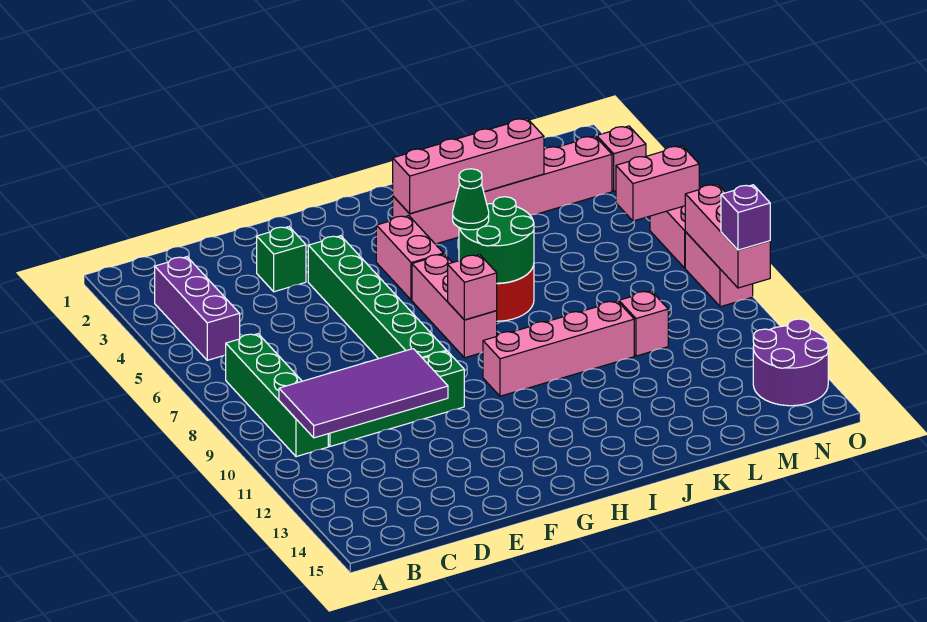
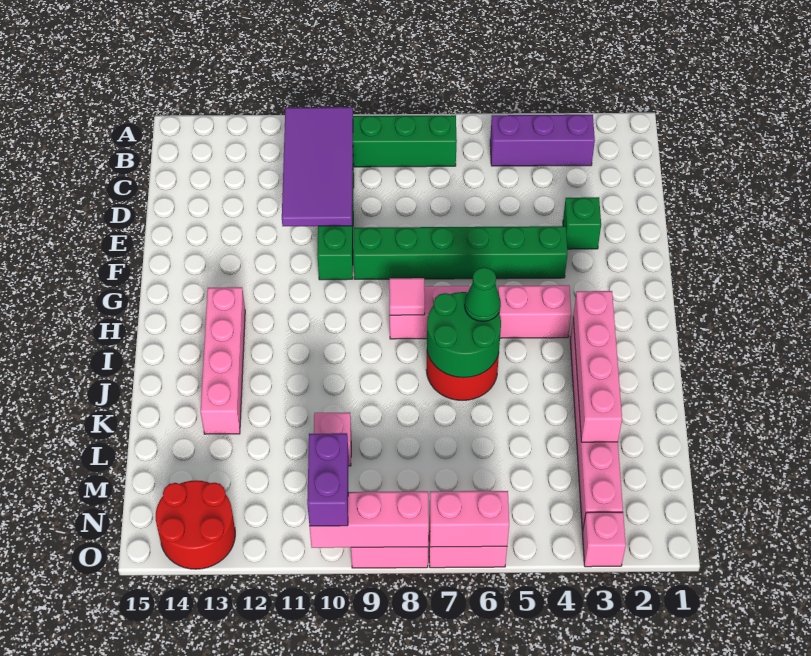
pink brick H8 level 2 -> pink tile H8 level 2
pink brick H10:K10 level 1 -> pink brick H13:K13 level 1
pink brick N6:O6 level 2 -> pink brick O6:O7 level 2
purple round brick N13:O14 level 1 -> red round brick N13:O14 level 1
purple brick O10 level 3 -> purple brick N10:O10 level 3

